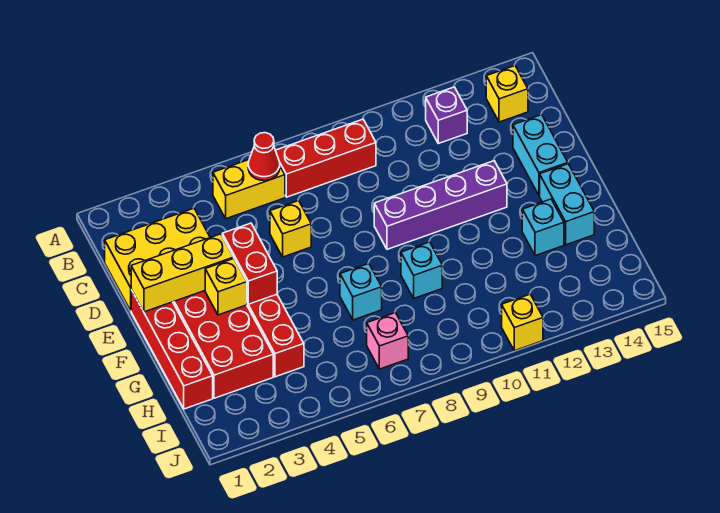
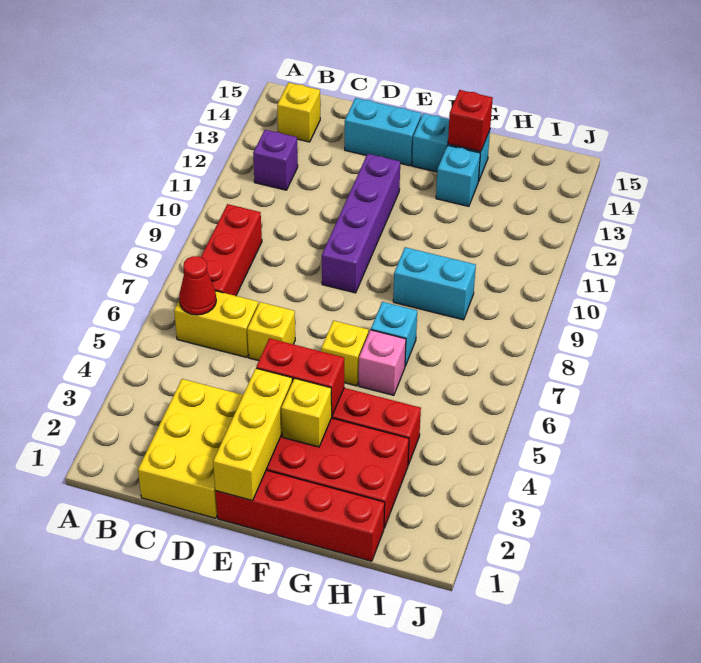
yellow brick B5:B6 level 1 -> yellow brick B6:C6 level 1
cyan brick G9 level 1 -> cyan brick G9:H9 level 1
none -> red brick G14 level 2
pink brick I7 level 1 -> pink brick G6 level 1
yellow brick J11 level 1 -> yellow brick F6 level 1

